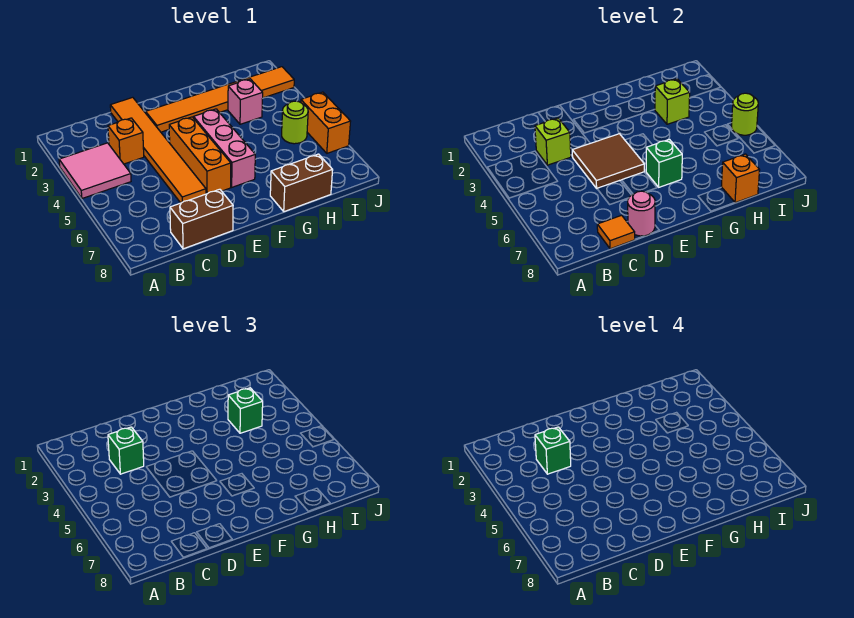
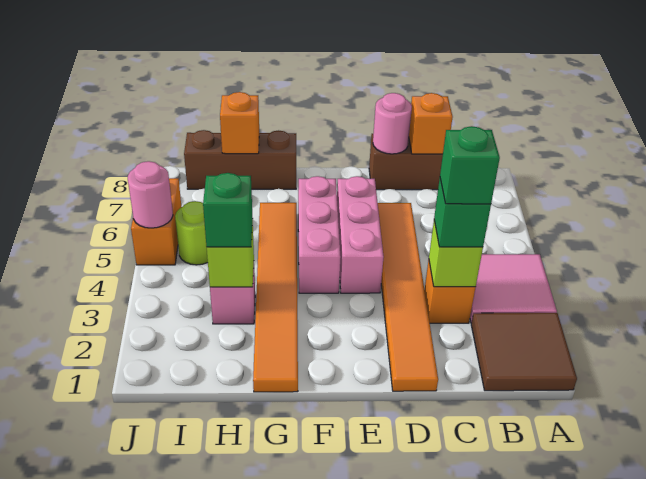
orange tile C8 level 2 -> orange brick C8 level 2
brown tile D4:E5 level 2 -> brown tile A1:B2 level 1
orange tile E2:J2 level 1 -> orange tile G1:G6 level 1
orange brick E4:E6 level 1 -> pink brick E4:E6 level 1
green brick F6 level 2 -> none
brown brick G8:H8 level 1 -> brown brick G8:I8 level 1
lime round brick J5 level 2 -> pink round brick J5 level 2

